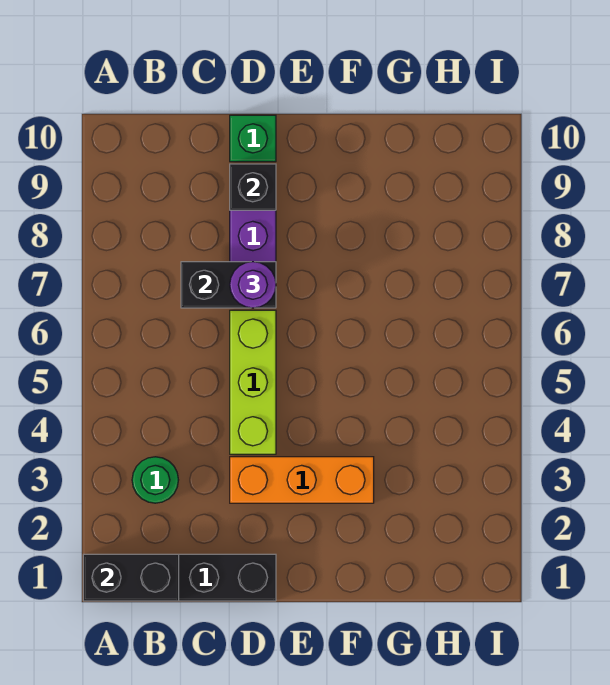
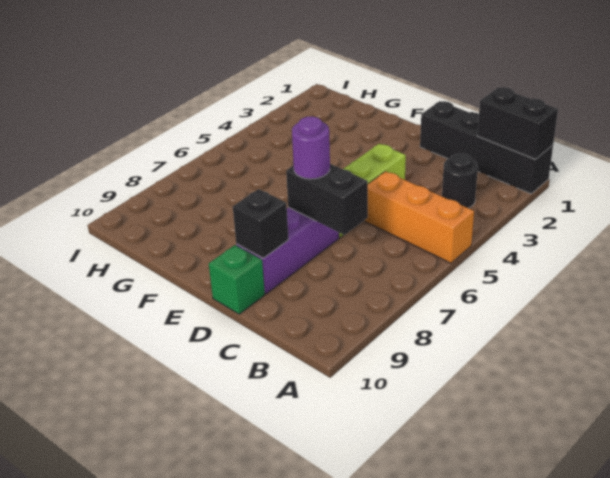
green round brick B3 level 1 -> black round brick B3 level 1
orange brick D3:F3 level 1 -> orange brick A5:C5 level 1

